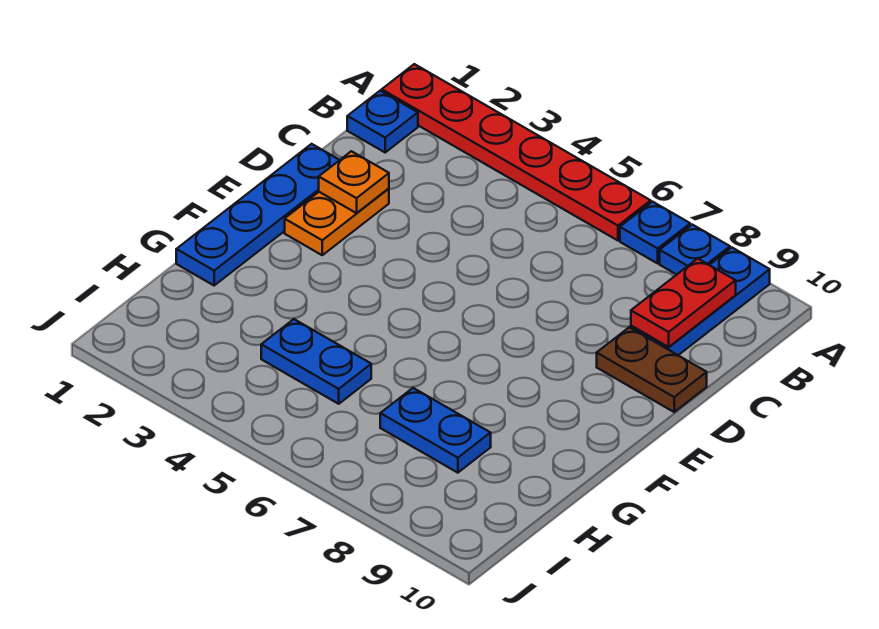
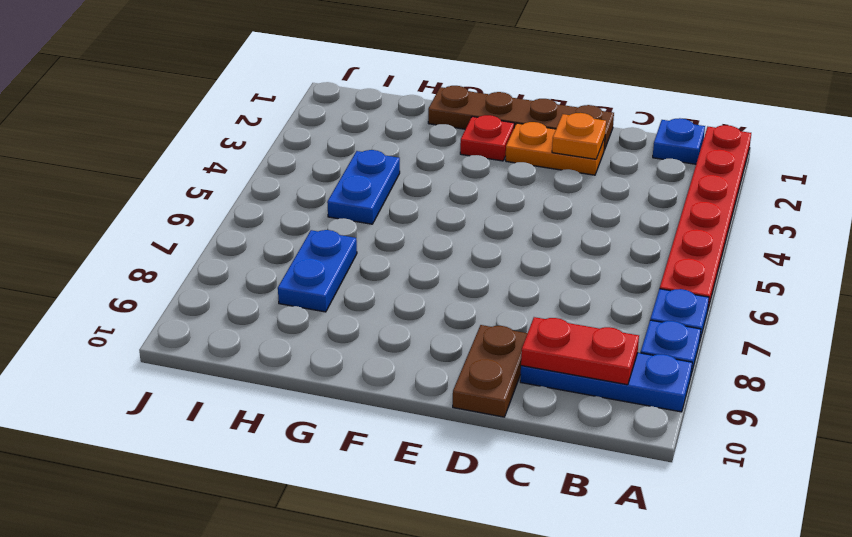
blue plate D1:G1 level 1 -> brown plate D1:G1 level 1
none -> red plate F2 level 1

